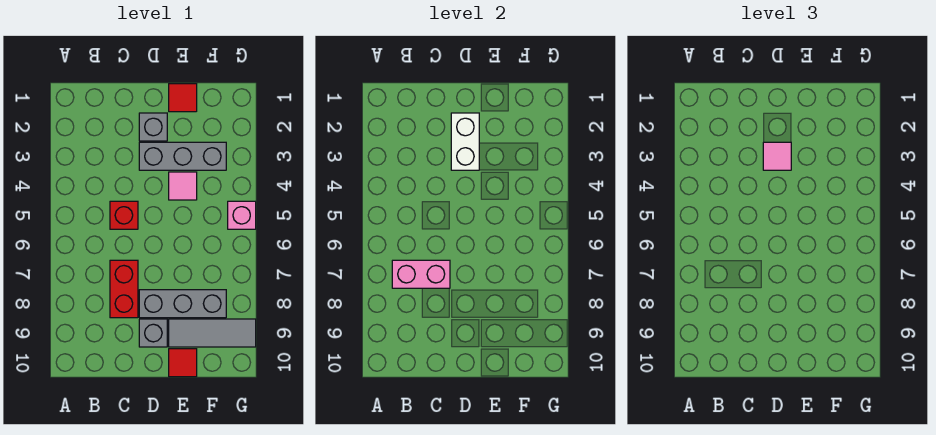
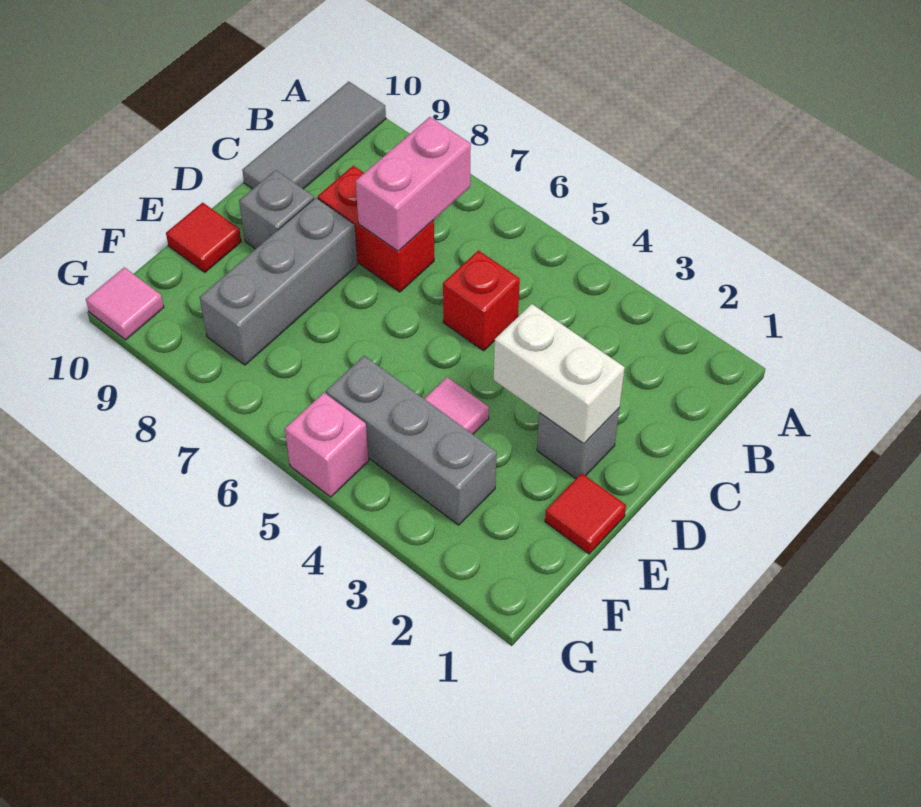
grey brick D3:F3 level 1 -> grey brick F3:F5 level 1
pink tile D3 level 3 -> pink tile G10 level 1
grey tile E9:G9 level 1 -> grey tile A10:C10 level 1

